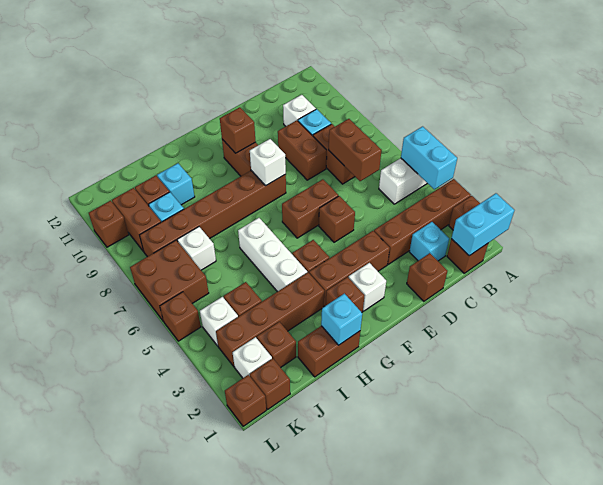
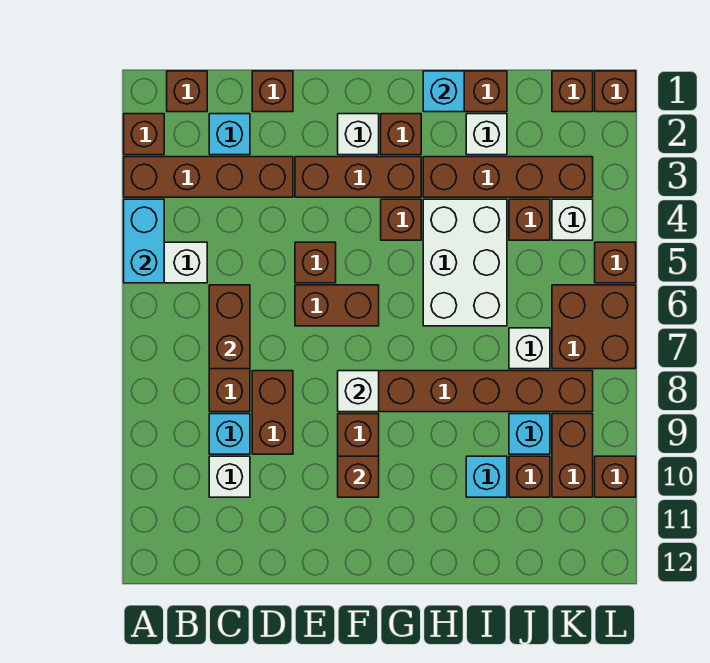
cyan brick A1:B1 level 2 -> none
white brick H4:H6 level 1 -> white brick H4:I6 level 1
brown brick J2 level 1 -> none
white brick K2 level 1 -> white brick I2 level 1

